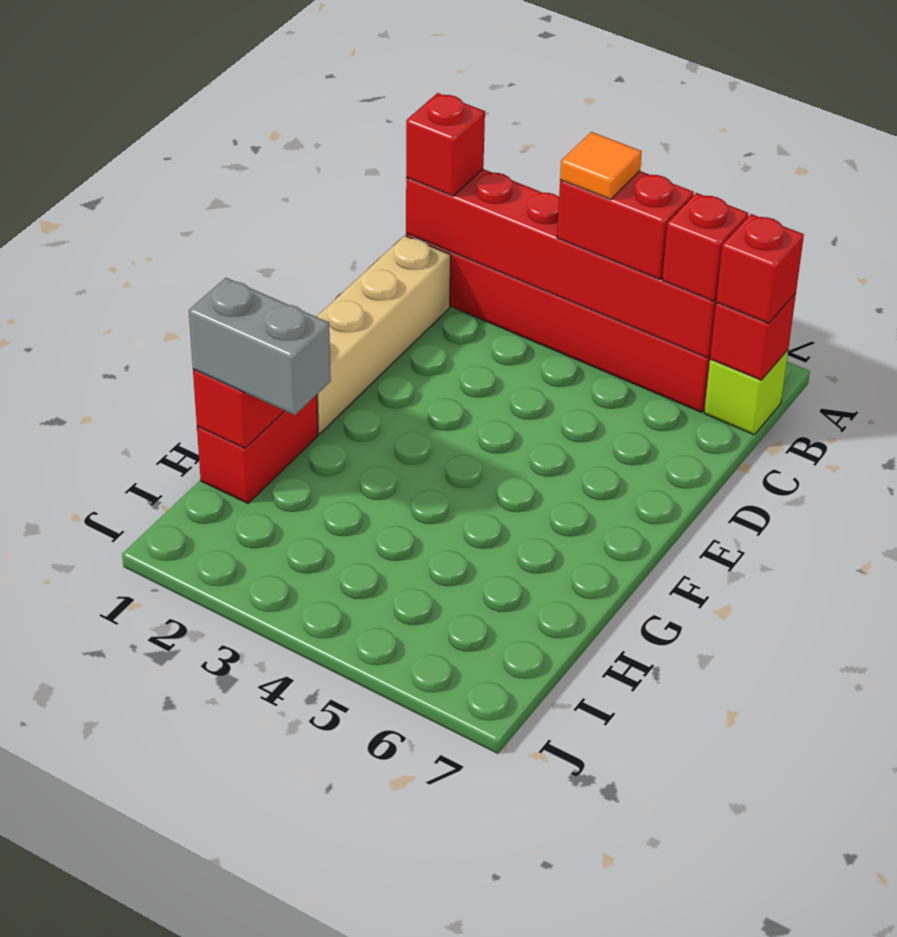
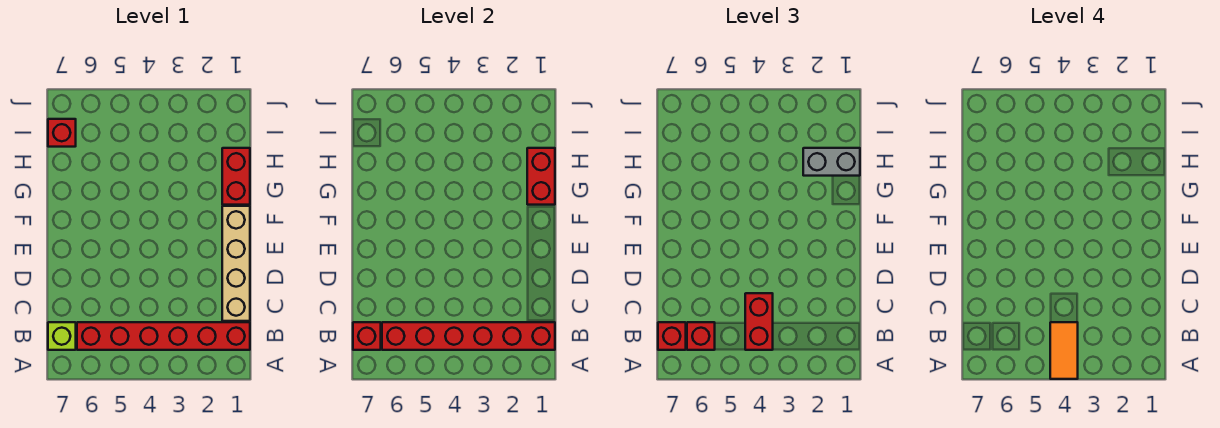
red brick B1 level 3 -> red brick I7 level 1
red brick B4:B5 level 3 -> red brick B4:C4 level 3
orange tile B4 level 4 -> orange tile A4:B4 level 4

